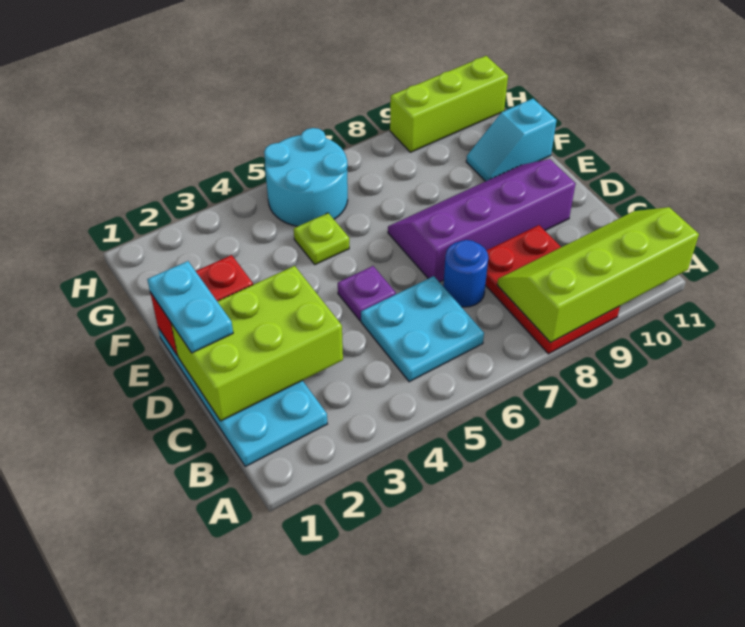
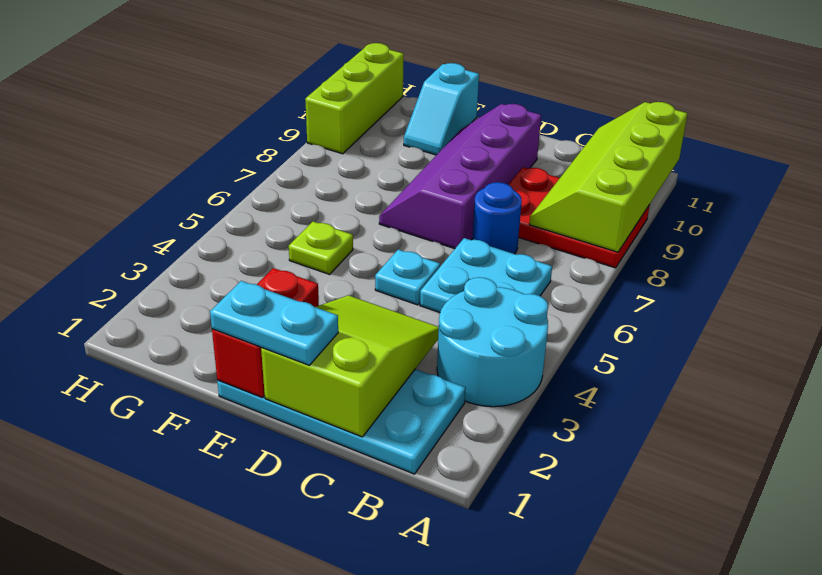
lime brick C1:D3 level 2 -> lime slope C1:D3 level 2 top 1
purple plate D5 level 1 -> cyan plate D5 level 1
cyan round brick G5:H6 level 1 -> cyan round brick A3:B4 level 1

